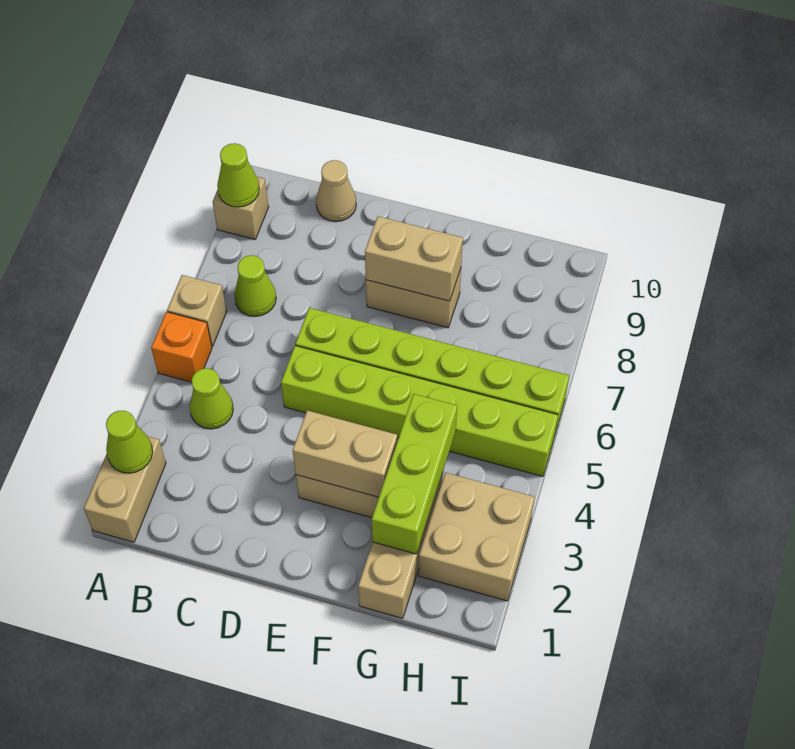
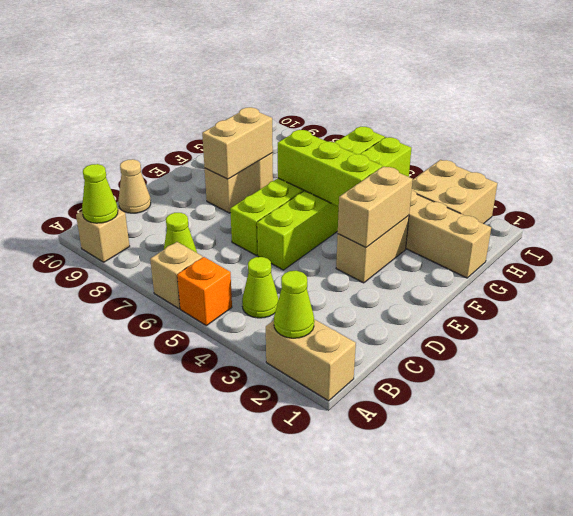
lime brick G2:G4 level 2 -> lime brick F4:F6 level 2

